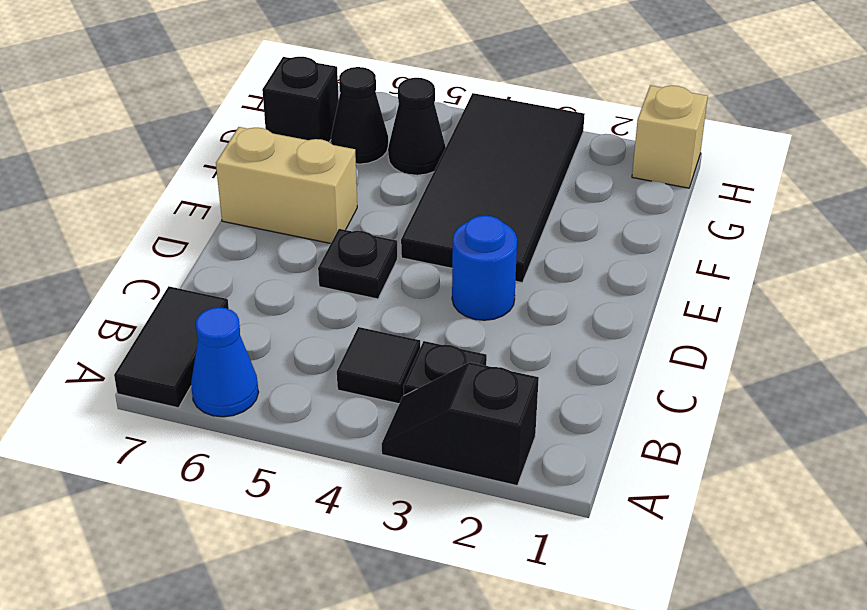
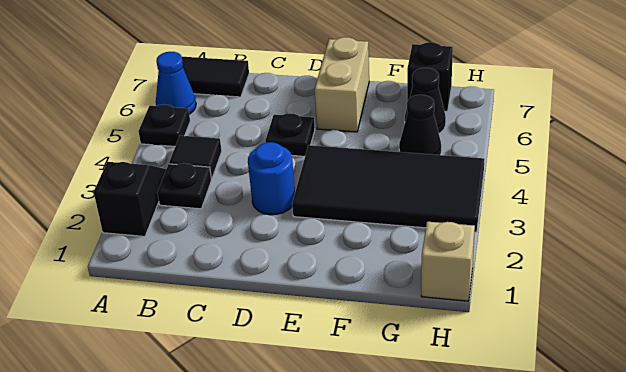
none -> black plate A5 level 1

